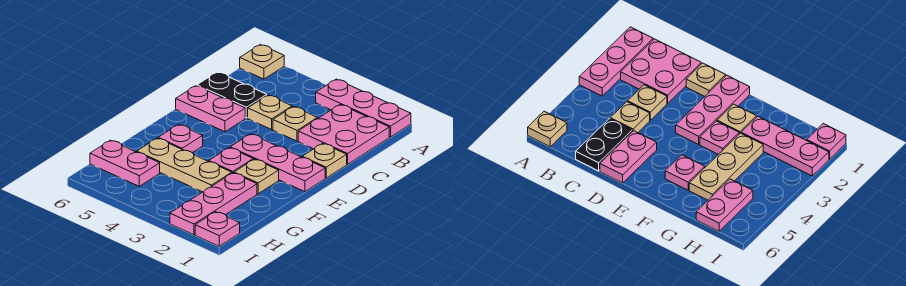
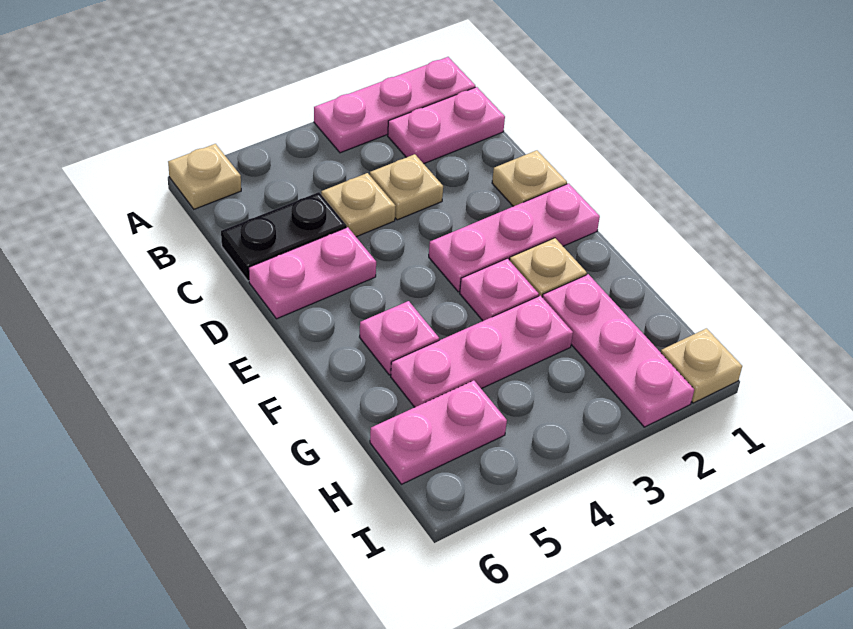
pink plate B1:C2 level 1 -> pink plate B1:B2 level 1
tan plate G3:G5 level 1 -> pink plate G3:G5 level 1
pink plate I1 level 1 -> tan plate I1 level 1

